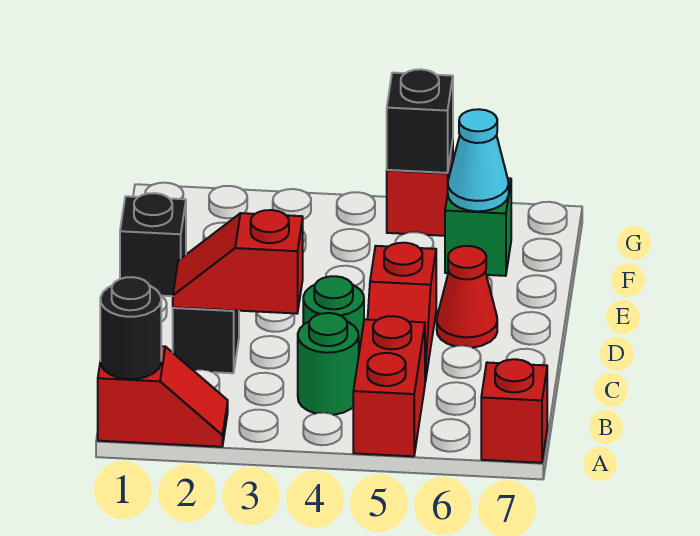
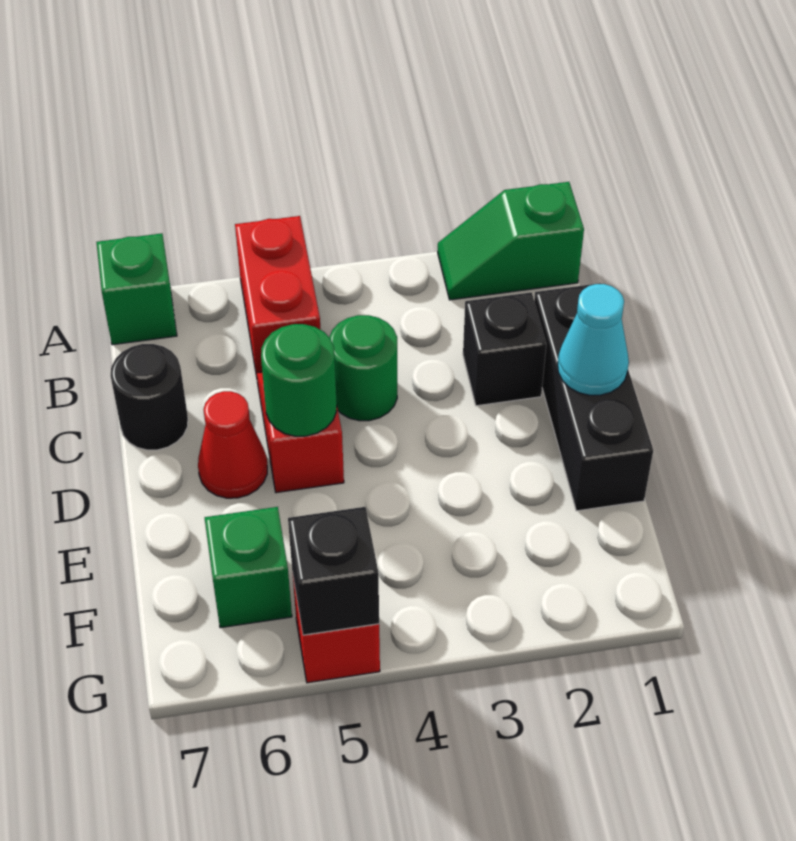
red slope A1:A2 level 1 top 1 -> green slope A1:A2 level 1 top 1
black round brick A1 level 2 -> black round brick C7 level 1
red brick A7 level 1 -> green brick A7 level 1
green round brick B4 level 1 -> green round brick D5 level 2
red slope C2:C3 level 2 top 3 -> none
black brick E1 level 1 -> black brick C1:E1 level 1
cyan cone F6 level 2 -> cyan cone D1 level 2

